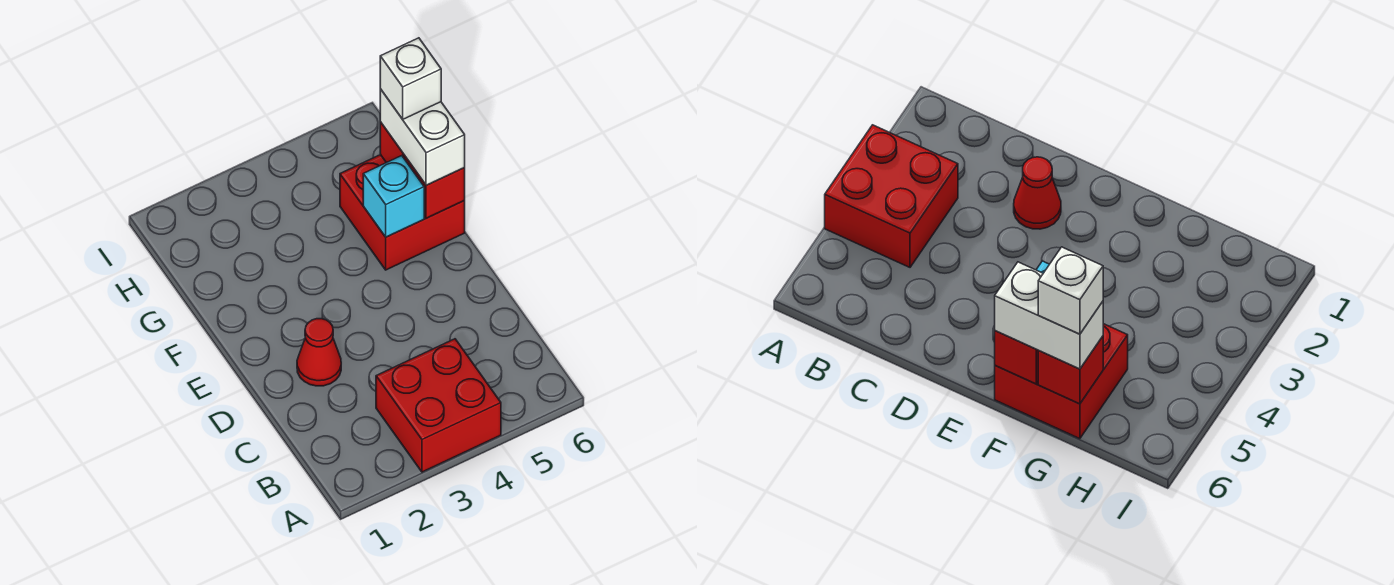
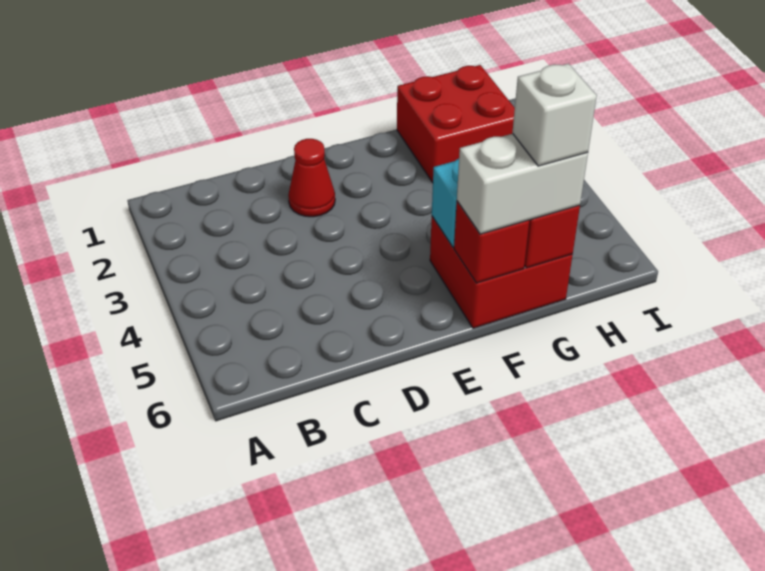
red brick A3:B4 level 1 -> red brick G1:H2 level 1

